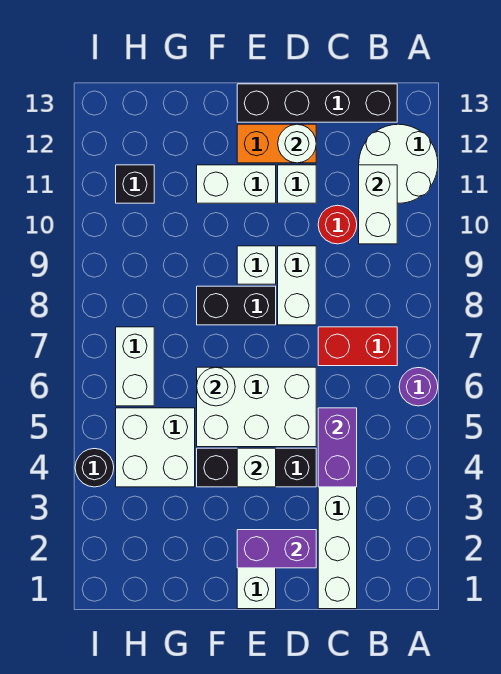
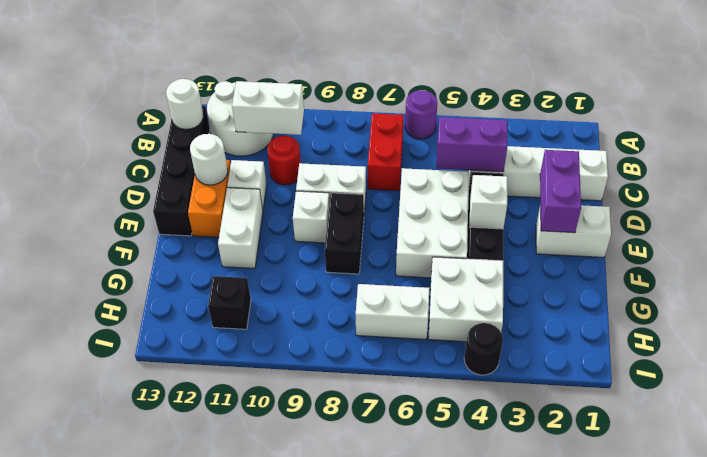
white round brick F6 level 2 -> white round brick B13 level 2

